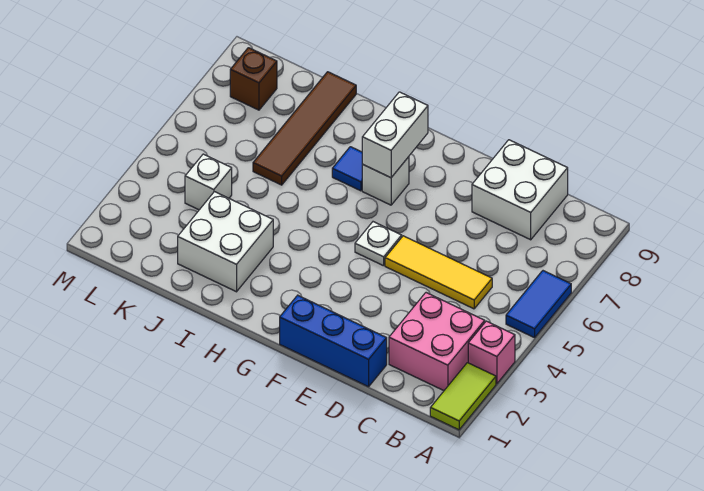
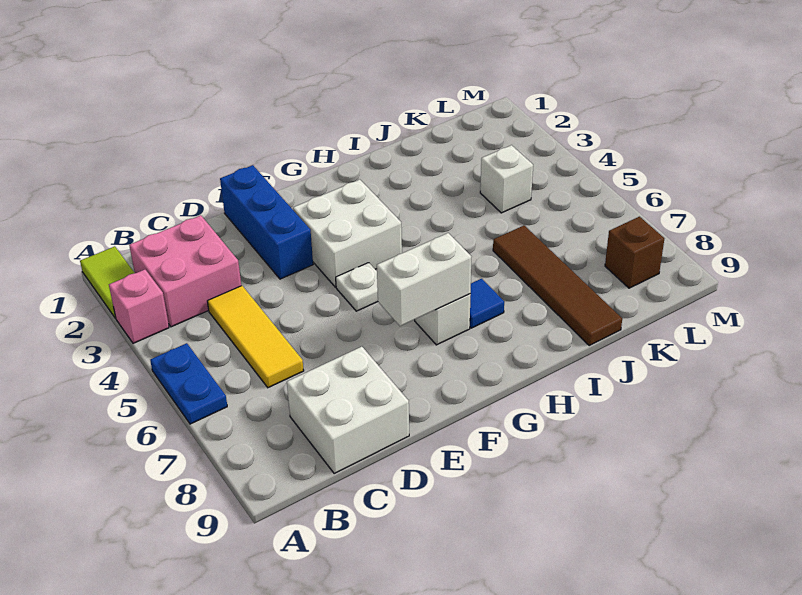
blue tile A5:A6 level 1 -> blue plate A5:A6 level 1
yellow tile C5:E5 level 1 -> yellow tile C4:C6 level 1
blue brick D1:F1 level 1 -> blue brick E1:E3 level 1
white brick G7:G8 level 2 -> white brick F7:G7 level 2
white brick I2:J3 level 1 -> white brick F3:G4 level 1

